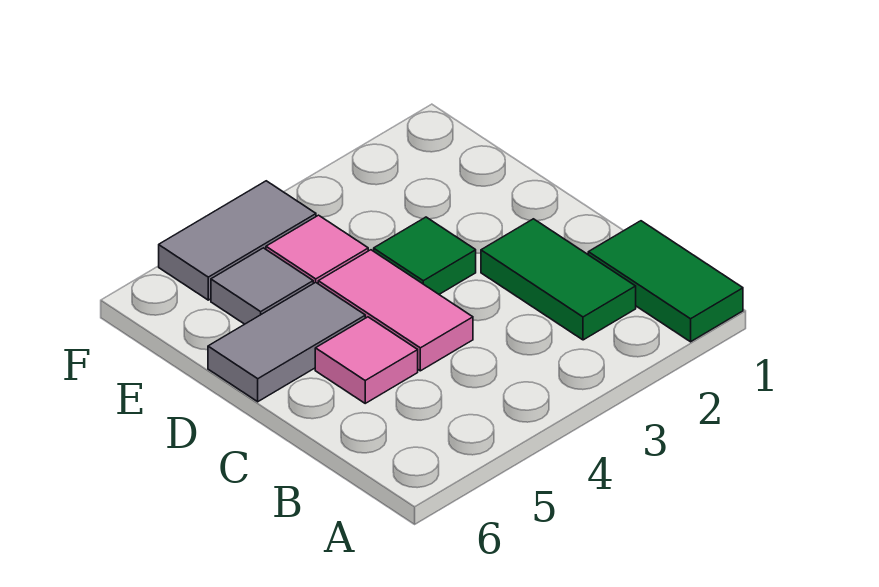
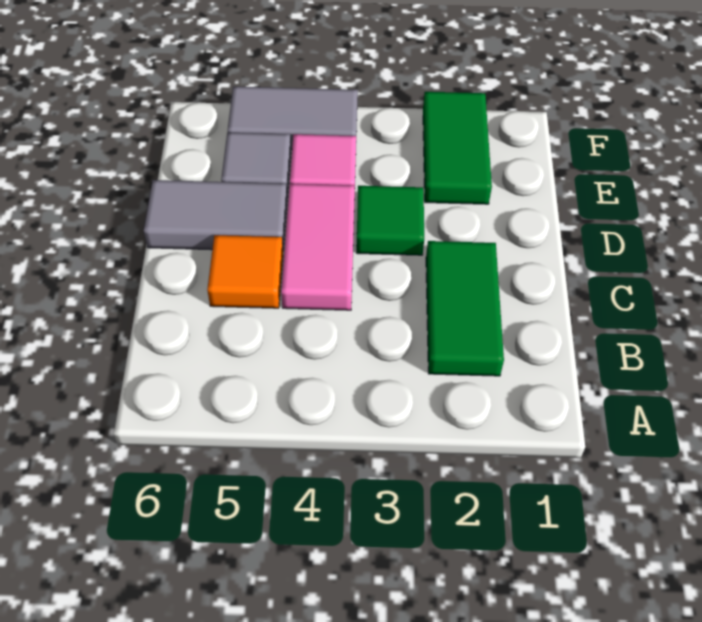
green tile A1:B1 level 1 -> green tile E2:F2 level 1
pink tile C5 level 1 -> orange tile C5 level 1

